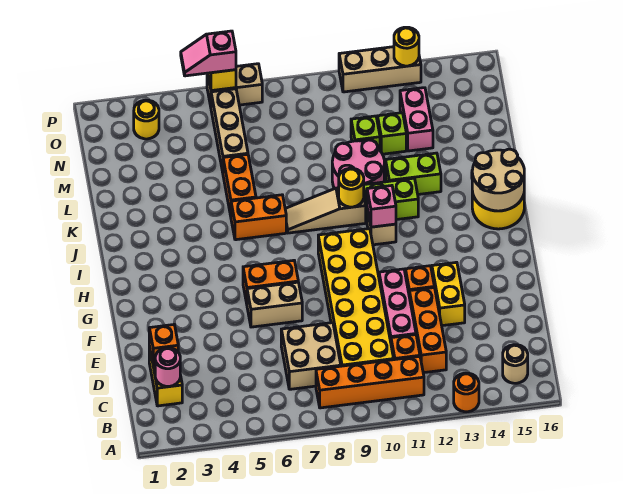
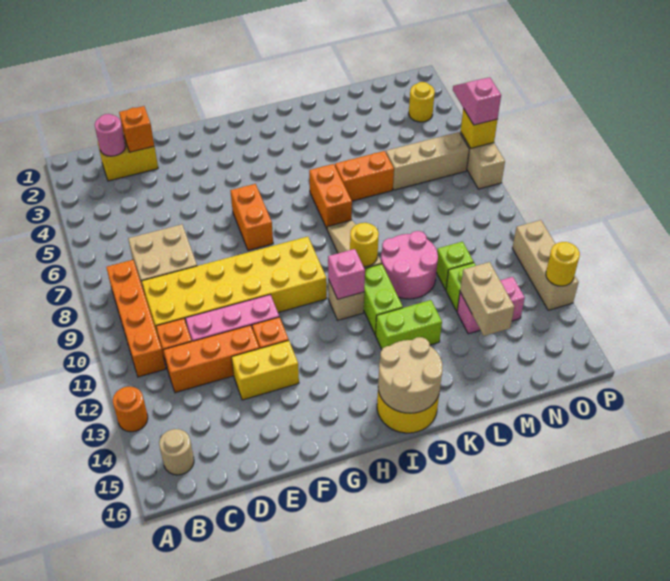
tan brick F6:F7 level 1 -> tan brick M13:M14 level 2
lime brick K12:K13 level 1 -> lime brick J13:K13 level 1

